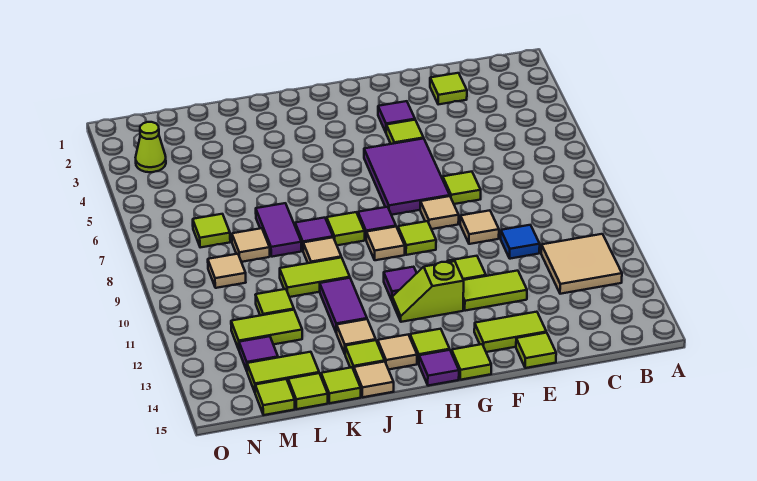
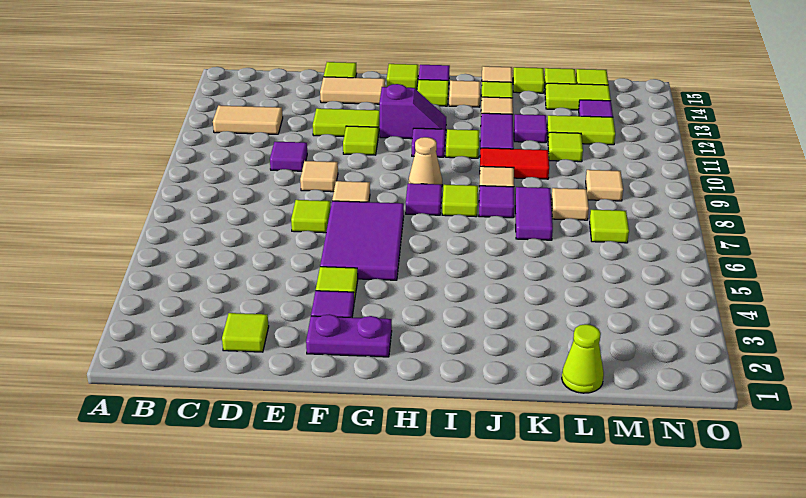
tan tile B11:C12 level 1 -> tan tile B12:C12 level 1
blue tile D10 level 1 -> purple tile D10 level 1
lime tile E14:F14 level 1 -> tan tile E14:F14 level 1
none -> purple plate F2:G2 level 1
lime tile G9 level 1 -> lime tile I11 level 1
lime slope G12:H12 level 1 top G -> purple slope G12:H12 level 1 top G
tan tile H9 level 1 -> tan cone H9 level 1
lime tile J10:K10 level 1 -> red tile J10:K10 level 1
none -> purple tile K12 level 1
lime cone N3 level 1 -> lime cone L1 level 1

